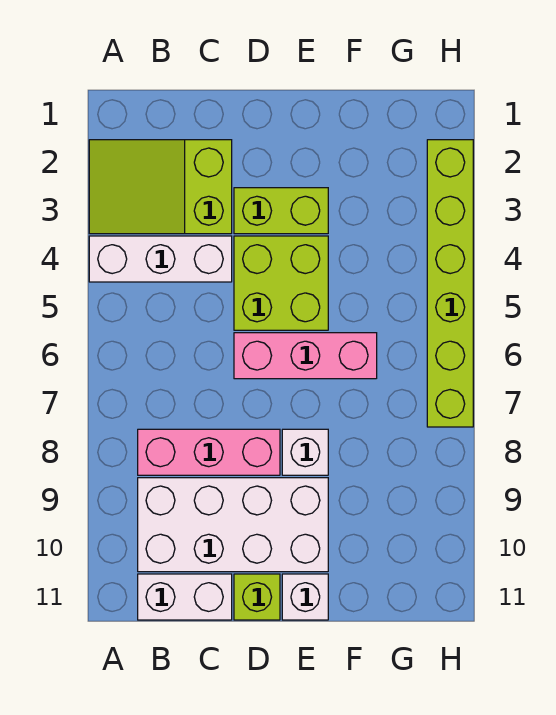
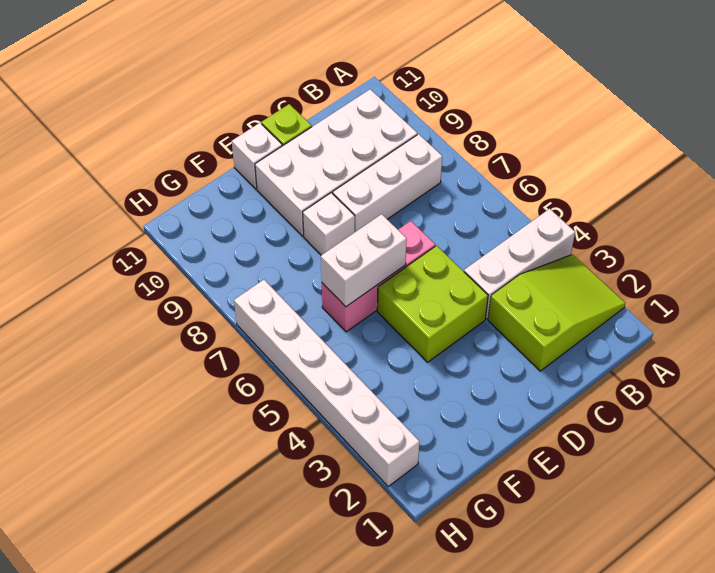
pink brick B8:D8 level 1 -> white brick B8:D8 level 1
white brick B11:C11 level 1 -> white brick E6:F6 level 2
lime brick D3:E3 level 1 -> none
lime brick H2:H7 level 1 -> white brick H2:H7 level 1

